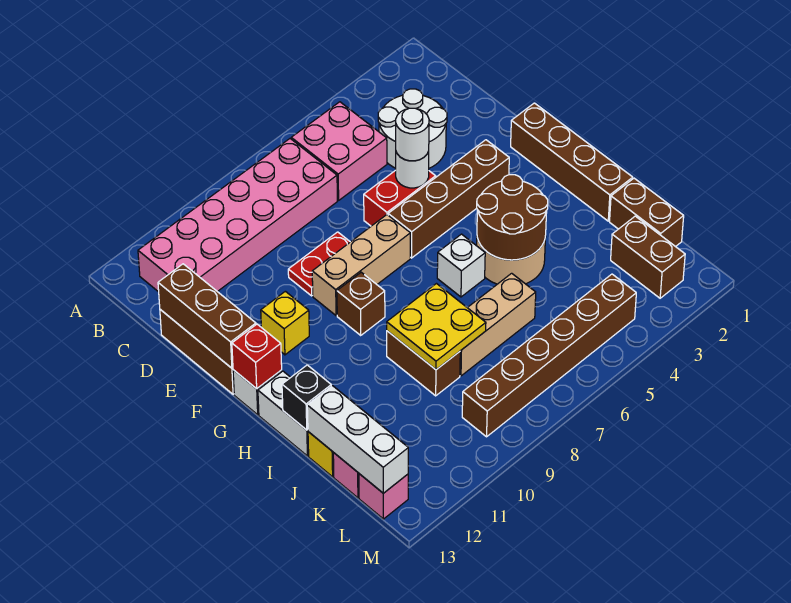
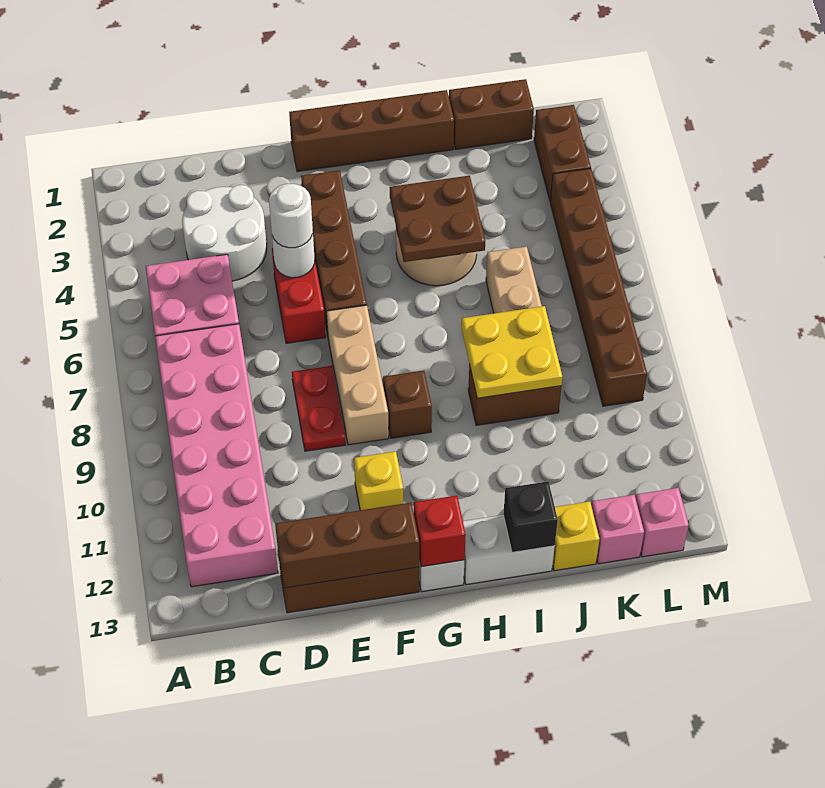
brown round brick H4:I5 level 2 -> brown plate H4:I5 level 2
white brick H6 level 1 -> none
white brick J13:L13 level 2 -> none
brown brick K2:L2 level 1 -> brown brick L2:L3 level 1

